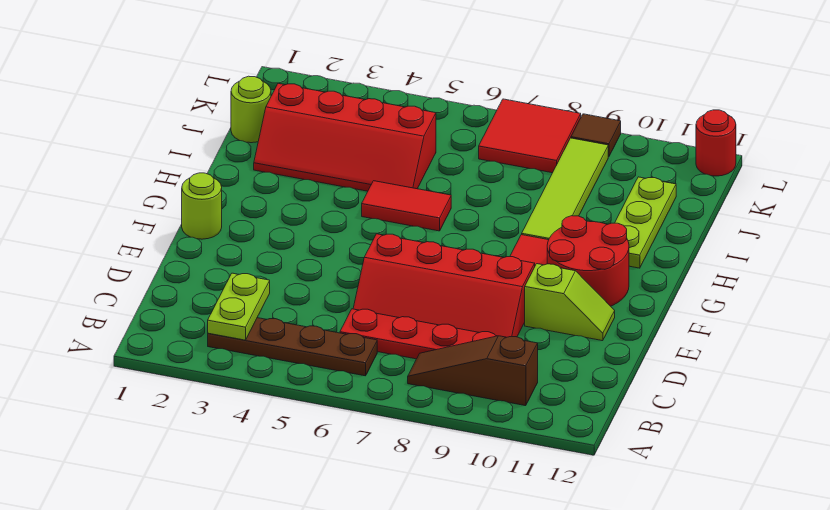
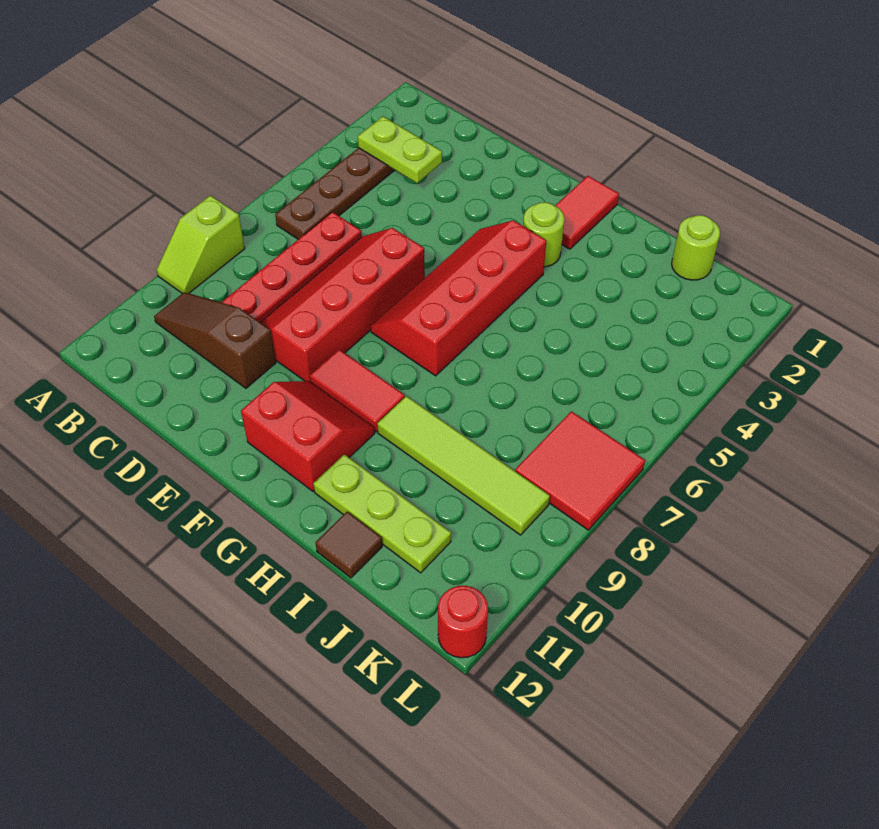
brown slope B8:B10 level 1 top 10 -> brown slope B10:D10 level 1 top D
lime slope E10:E11 level 1 top 10 -> lime slope A8:A9 level 1 top 8
lime round brick F1 level 1 -> lime round brick G3 level 1
red round brick F10:G11 level 1 -> red slope F10:G11 level 1 top 11
red tile H5:H6 level 1 -> red tile G1:G2 level 1
red slope I2:J5 level 1 top J -> red slope F4:G7 level 1 top G
brown tile L9 level 1 -> brown tile I12 level 1

